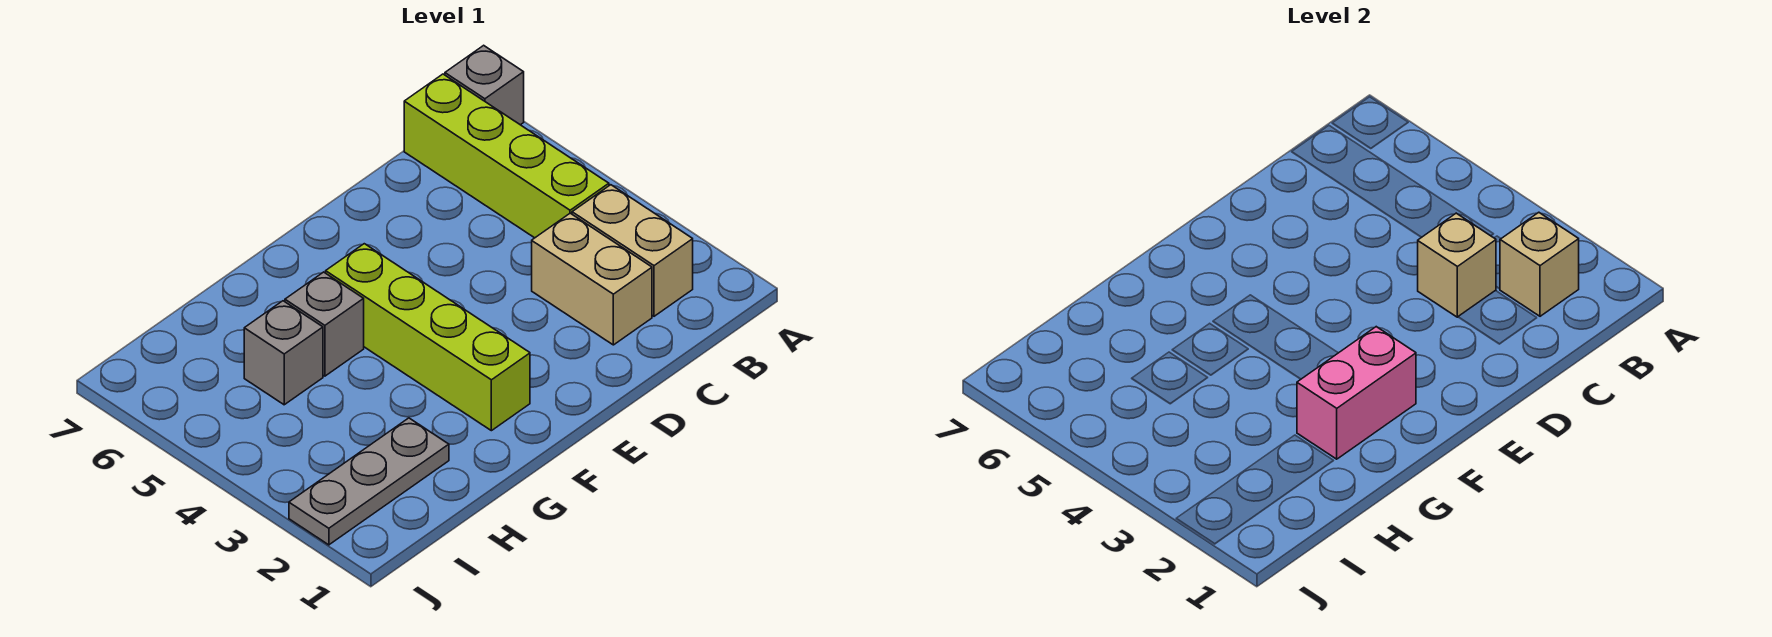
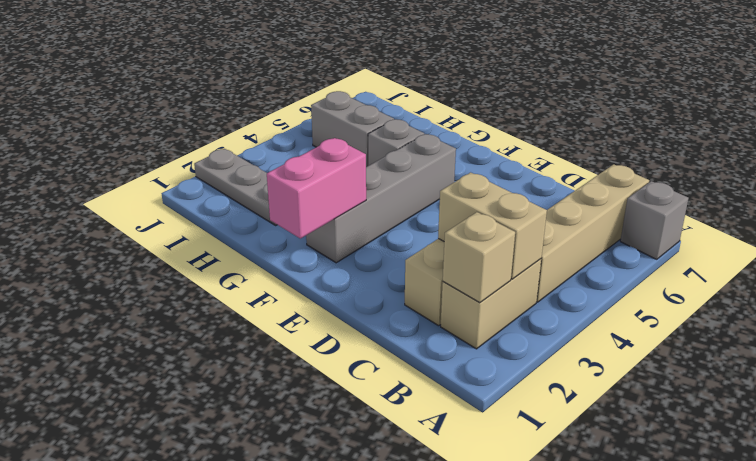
lime brick B4:B7 level 1 -> tan brick B4:B7 level 1
tan brick C3 level 2 -> tan brick B3:C3 level 2
lime brick F2:F5 level 1 -> grey brick F2:F5 level 1
pink brick F2:G2 level 2 -> pink brick F1:F2 level 2
grey brick H5 level 1 -> grey brick H5:I5 level 1

